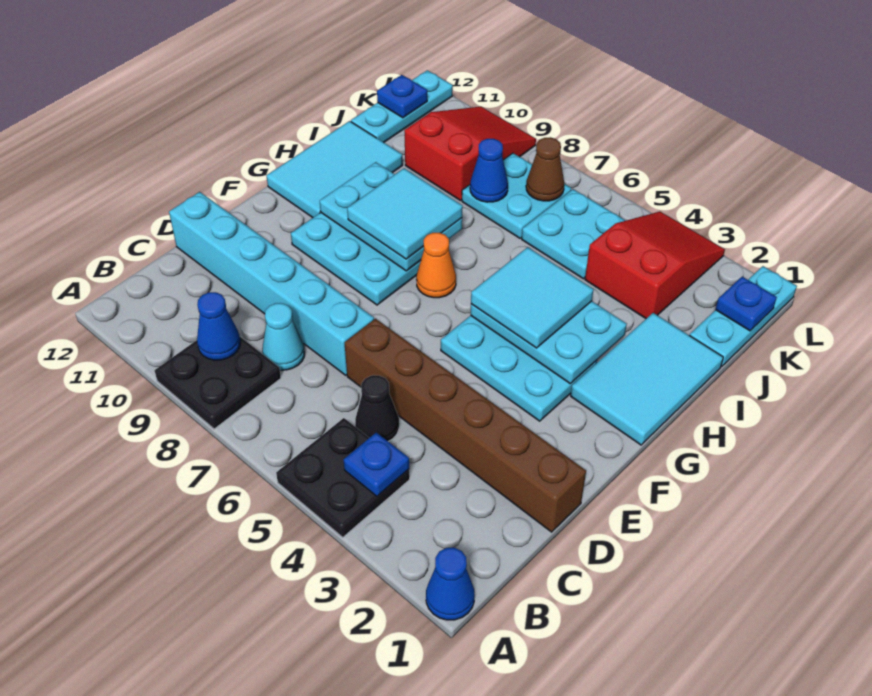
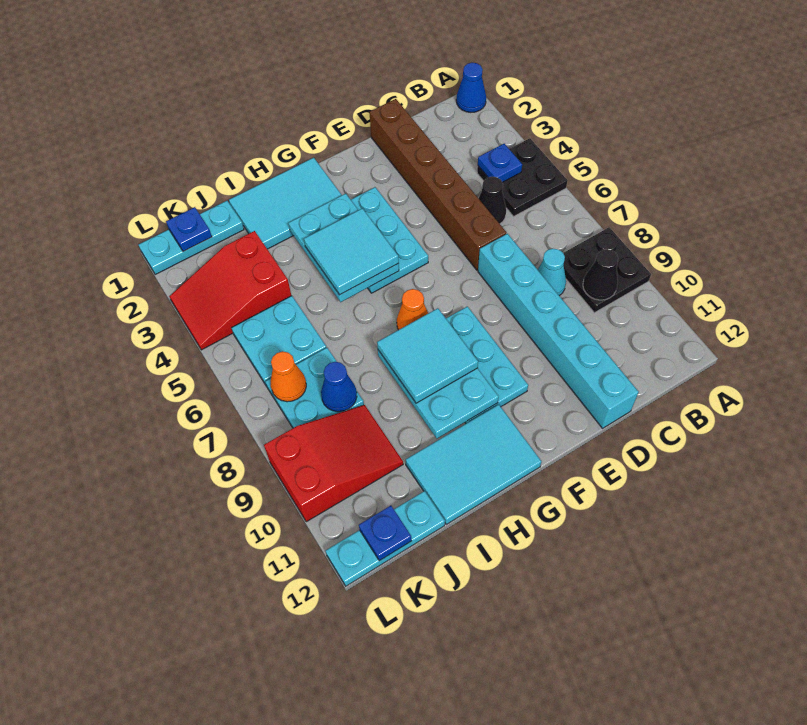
blue cone B9 level 2 -> black cone B9 level 2
red slope J9:L10 level 1 top J -> red slope J9:L10 level 1 top L
brown cone K7 level 2 -> orange cone K7 level 2

